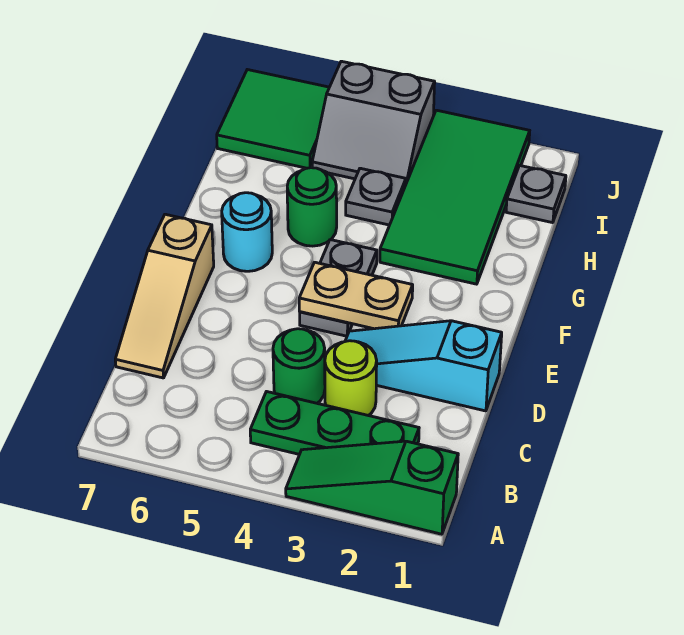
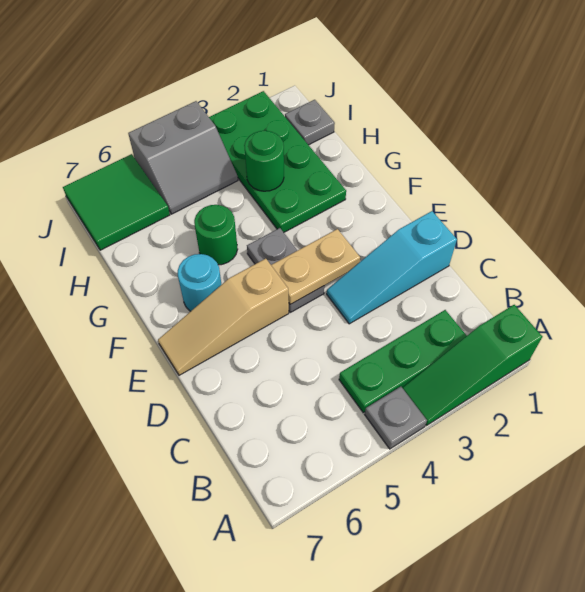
lime round brick C3 level 1 -> none
green round brick C4 level 1 -> green round brick H3 level 2
tan slope C7:E7 level 1 top E -> tan slope E5:E7 level 1 top 5
green tile G2:J3 level 1 -> green plate G2:J3 level 1
grey plate H4 level 1 -> grey plate A4 level 1

